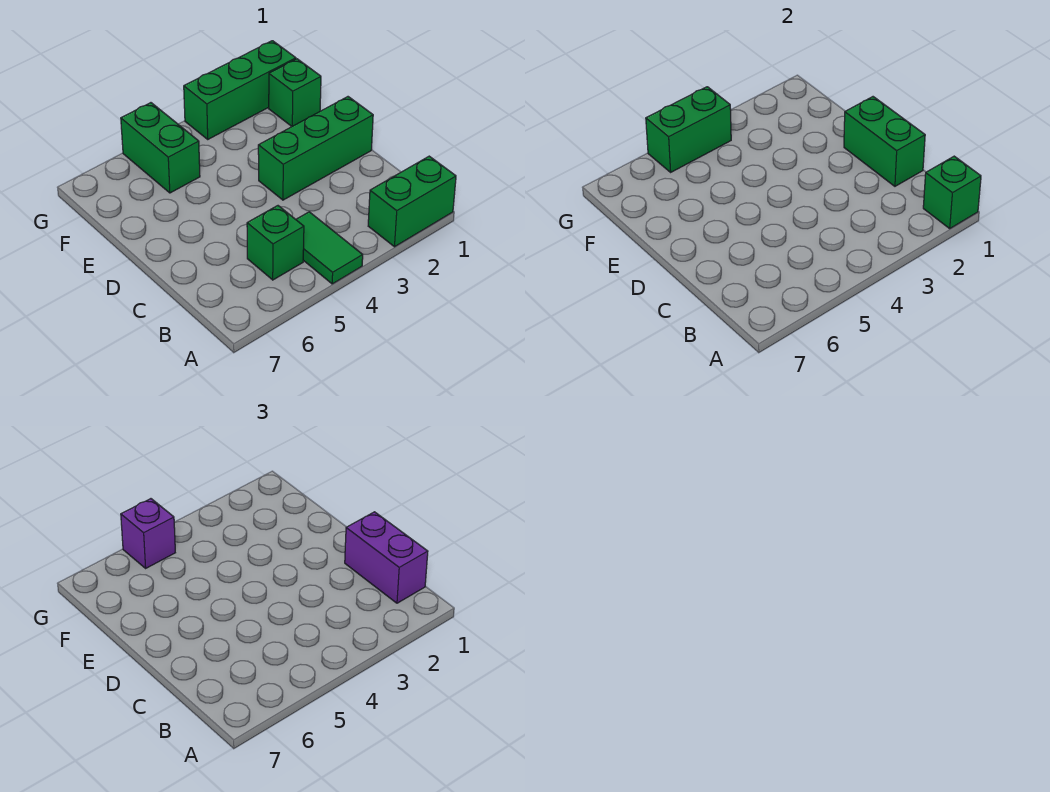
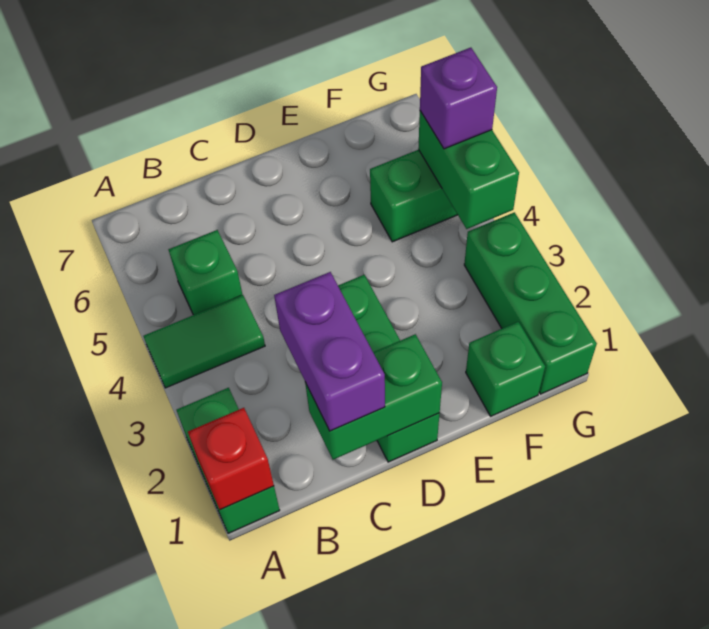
green brick A1 level 2 -> red brick A1 level 2
purple brick B1:C1 level 3 -> purple brick C1:C2 level 3

